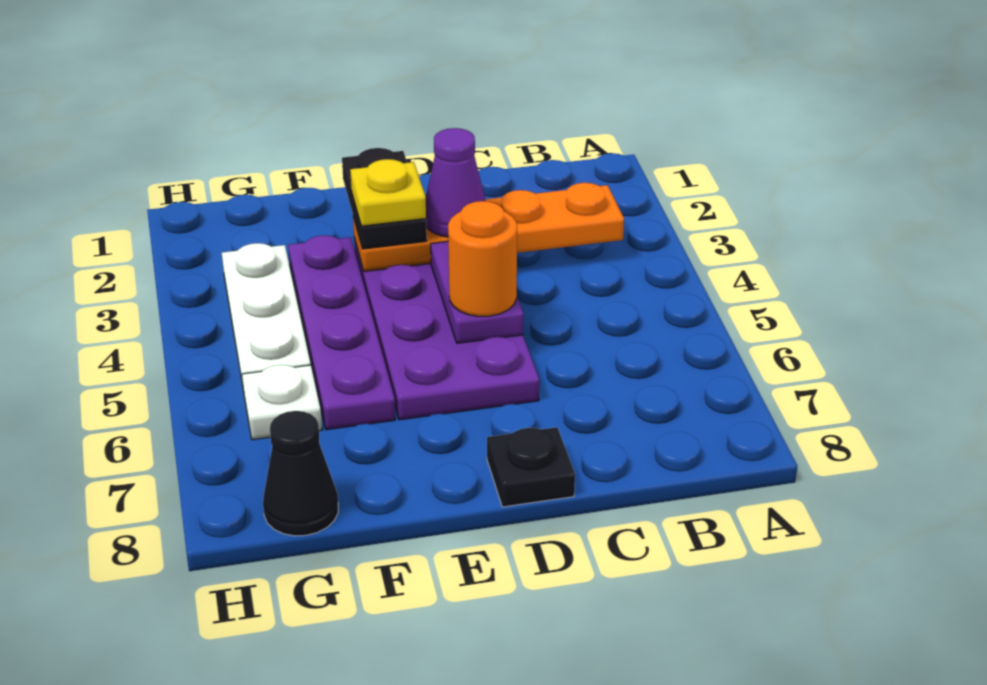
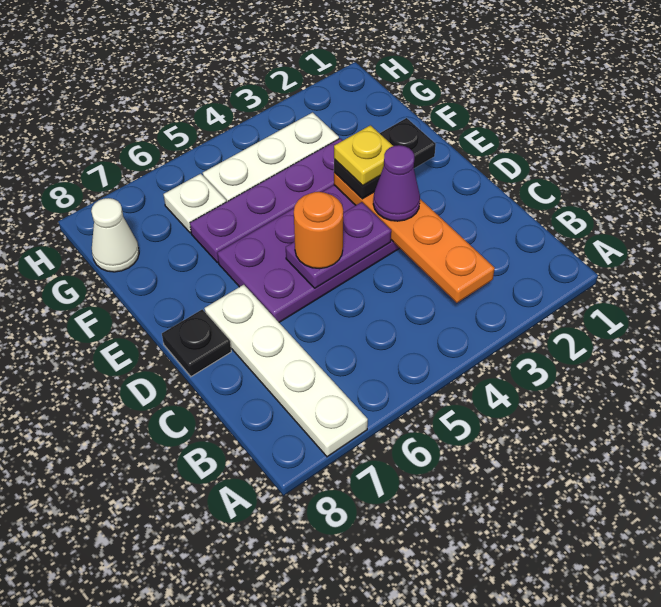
none -> white plate A7:D7 level 1
black cone G8 level 1 -> white cone G8 level 1

